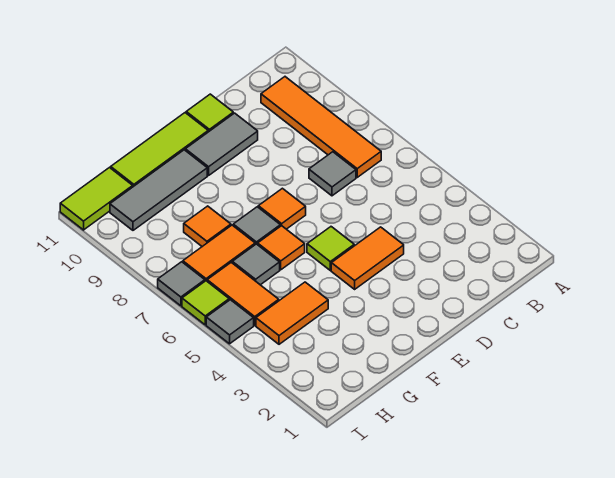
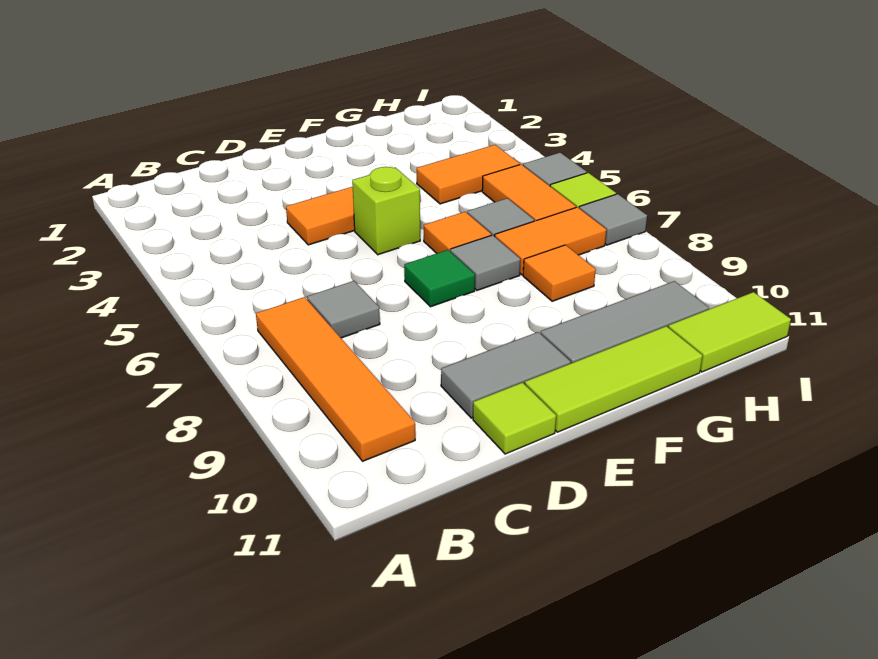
lime tile E5 level 1 -> lime brick E5 level 1
orange tile E7 level 1 -> green tile E7 level 1

